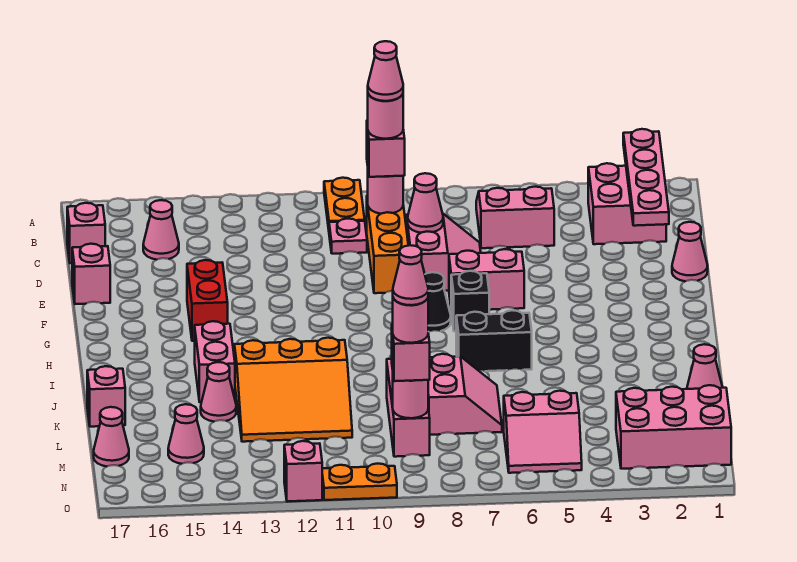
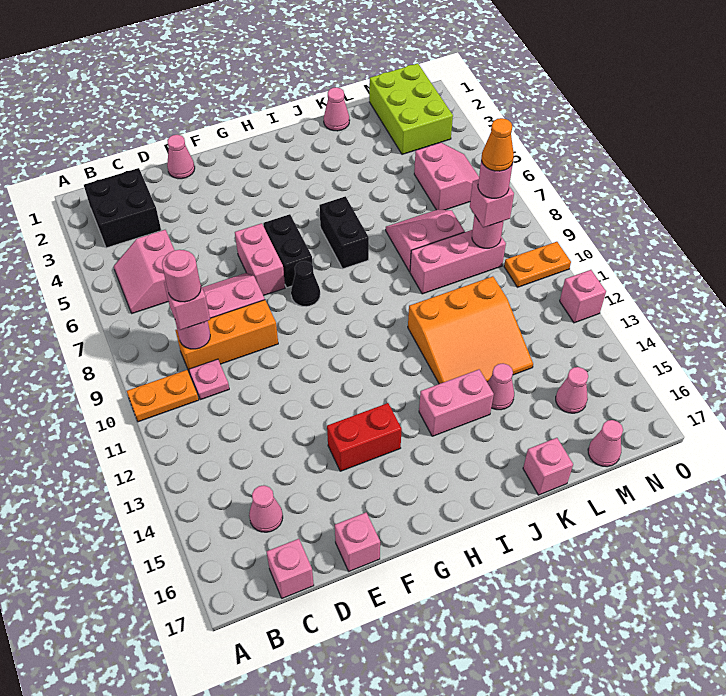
pink plate A2:D2 level 2 -> none
pink brick B2:C3 level 1 -> black brick B2:C3 level 1
pink cone C9 level 5 -> none
pink cone D8 level 2 -> none
black brick G7 level 1 -> black brick G6:G7 level 1
orange slope J11:L13 level 1 top J -> orange slope J11:L13 level 1 top 11
pink brick M1:N3 level 1 -> lime brick M1:N3 level 1
pink cone M9 level 5 -> orange cone M9 level 5
orange plate O10:O11 level 1 -> orange plate N10:O10 level 1

